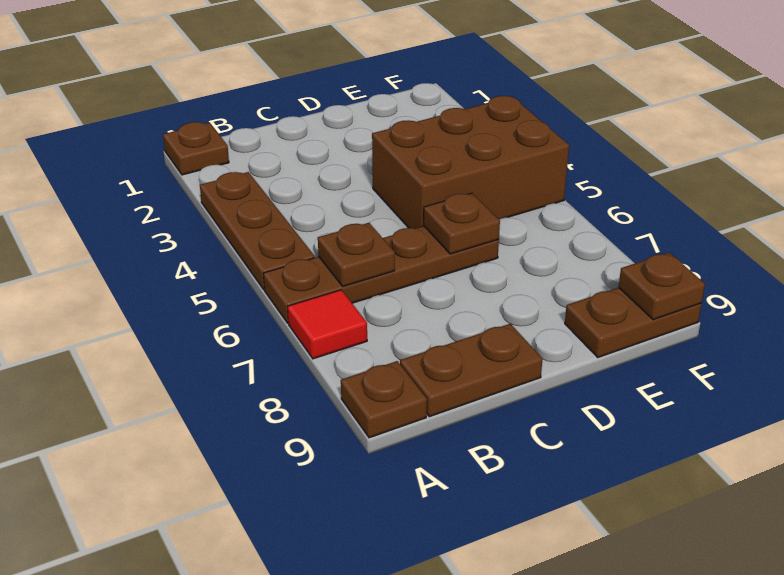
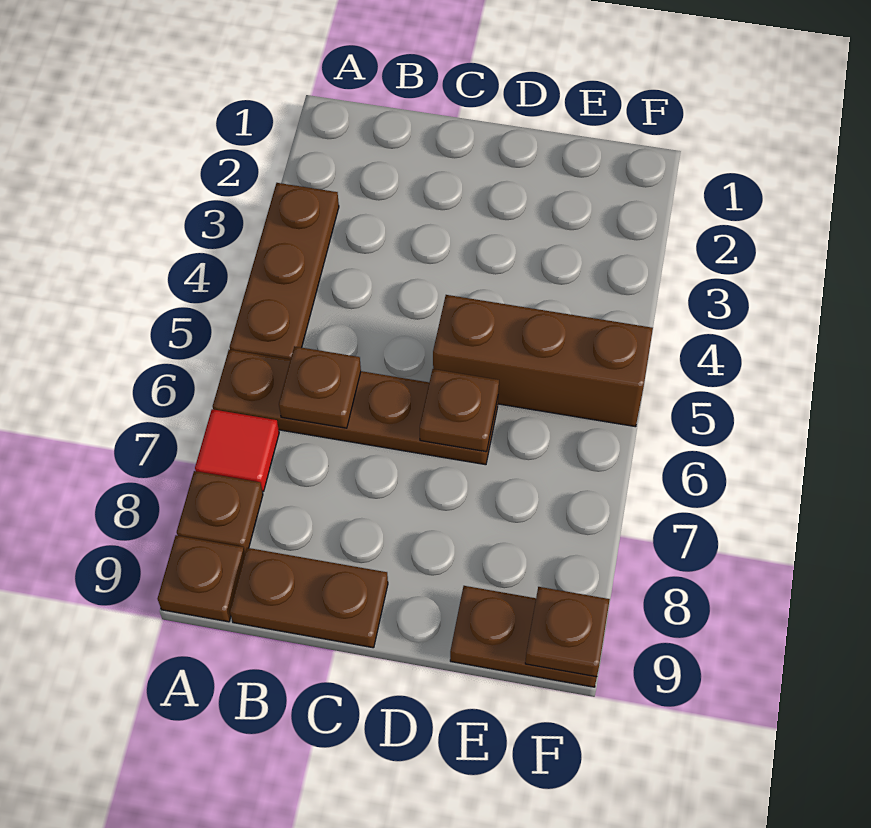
brown plate A1 level 1 -> brown plate A8 level 1
brown brick D4:F5 level 1 -> brown brick D5:F5 level 1

